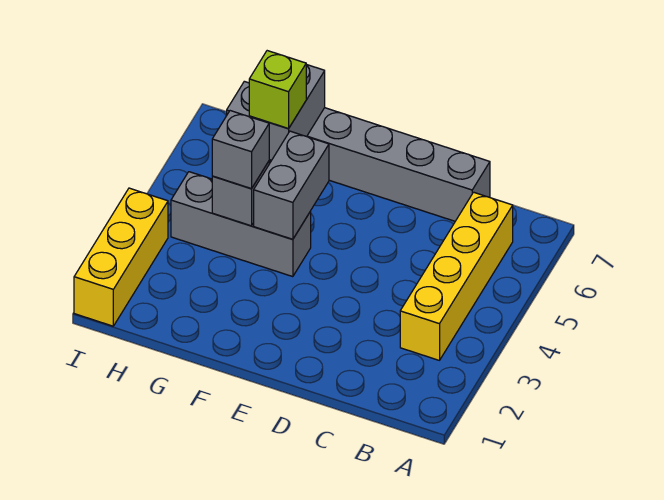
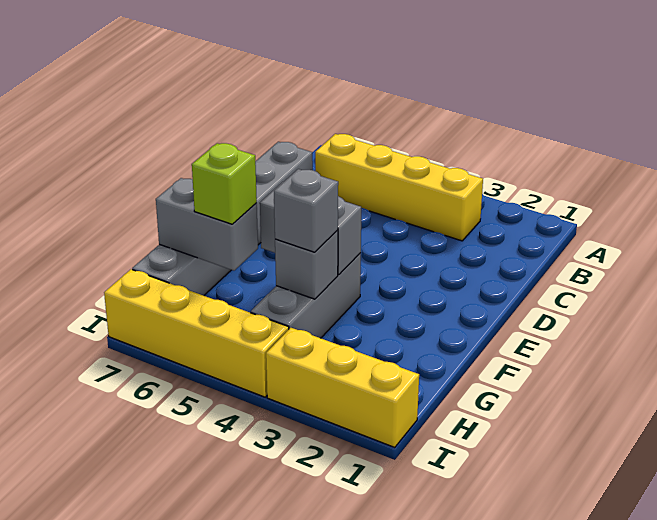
none -> yellow brick I4:I7 level 1

